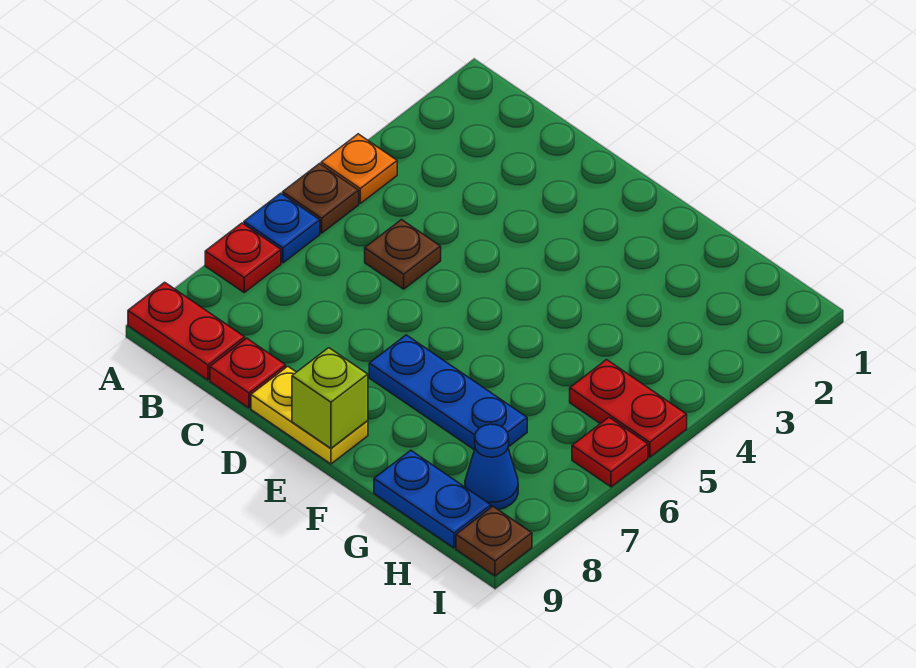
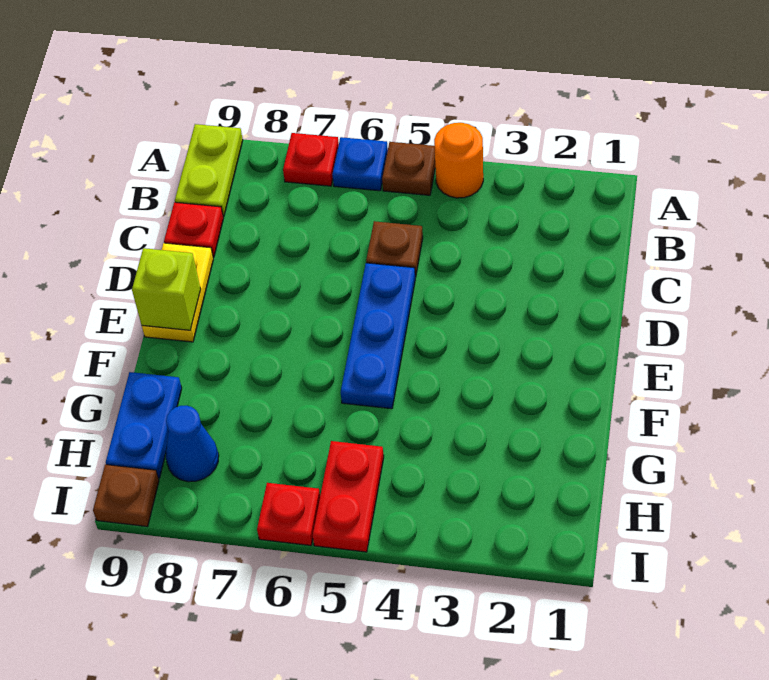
orange plate A4 level 1 -> orange round brick A4 level 1
red plate A9:B9 level 1 -> lime plate A9:B9 level 1
blue plate E7:G7 level 1 -> blue plate D5:F5 level 1

